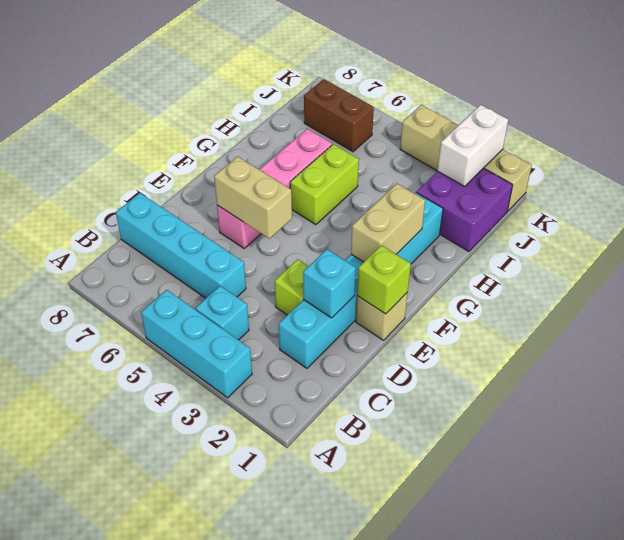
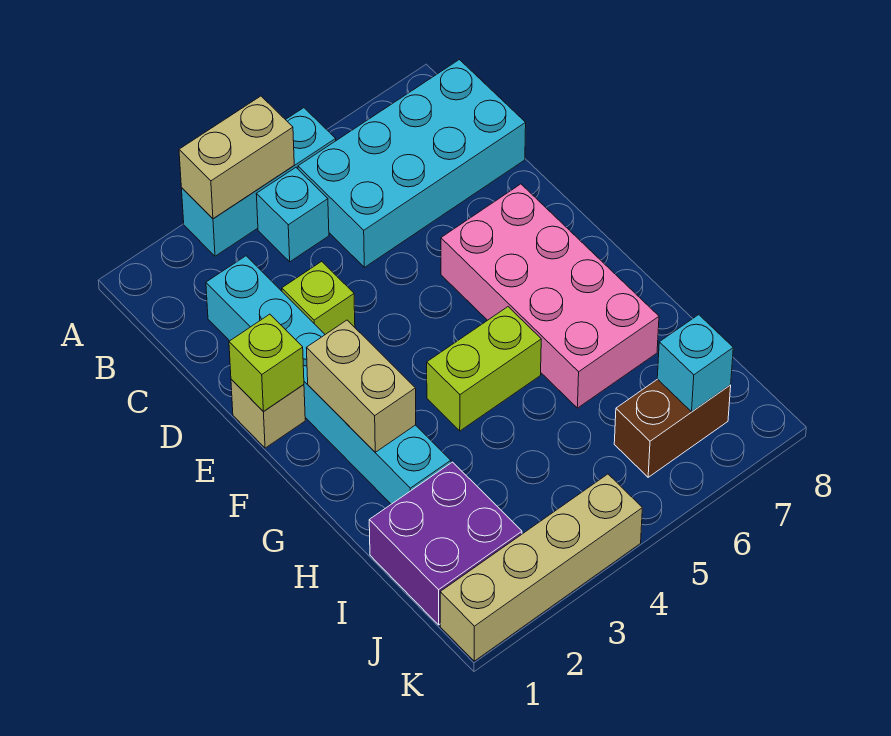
cyan brick C5:C8 level 1 -> cyan brick B5:C8 level 1
cyan brick D2 level 2 -> cyan brick J7 level 2
tan brick E5:E6 level 2 -> tan brick A3:A4 level 2
pink brick E6:H6 level 1 -> pink brick E6:H7 level 1
lime brick G5:H5 level 1 -> lime brick G4:G5 level 1
white brick J2:K2 level 2 -> none

